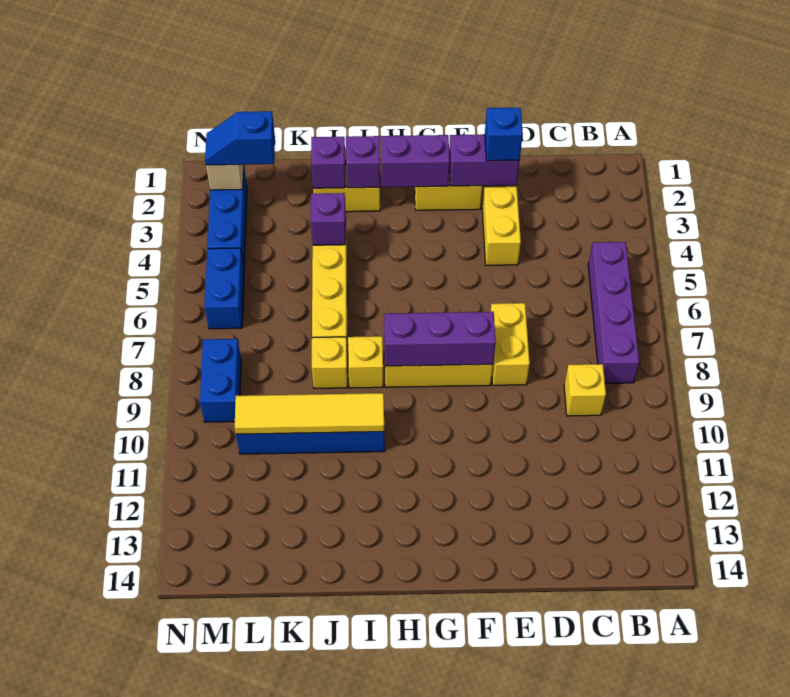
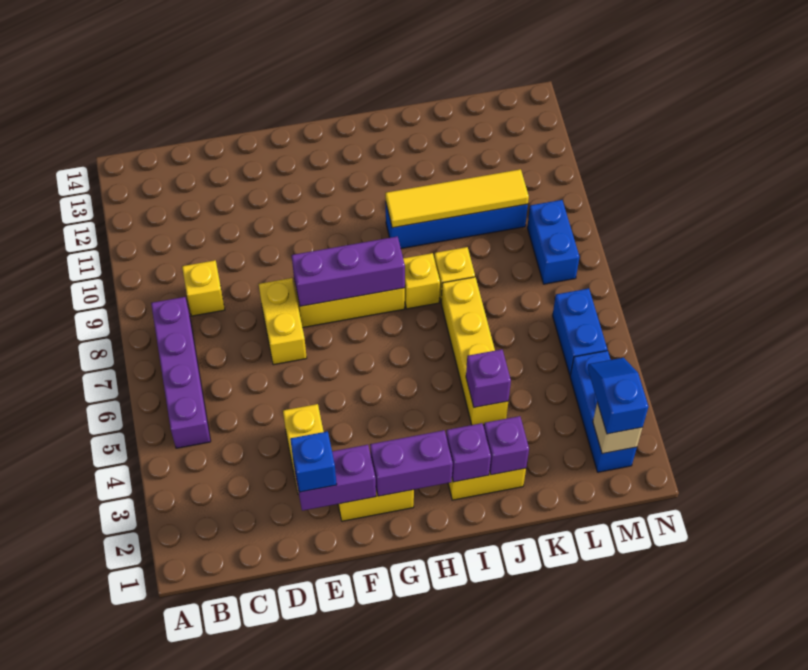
blue slope L2:M2 level 3 top L -> blue slope M2:M3 level 3 top 2

